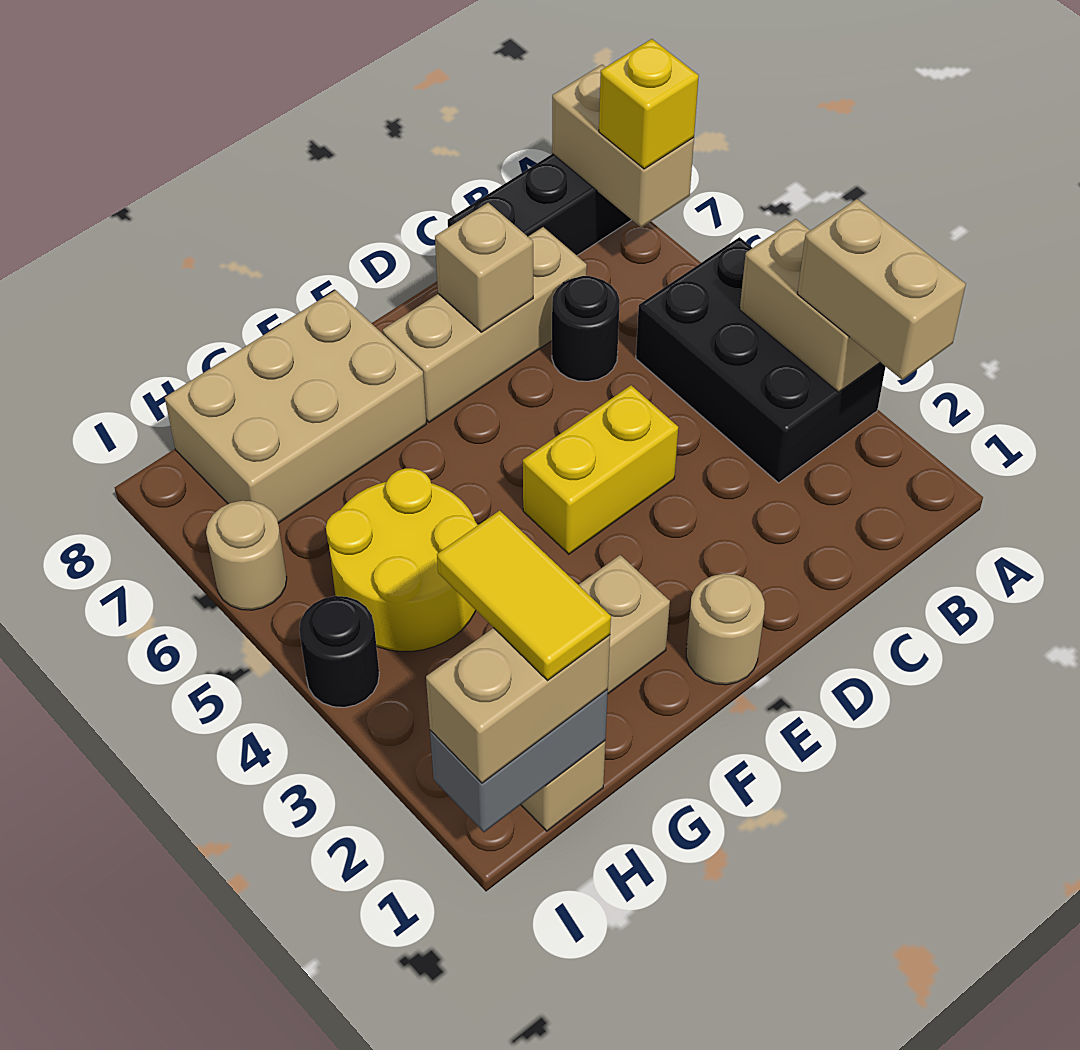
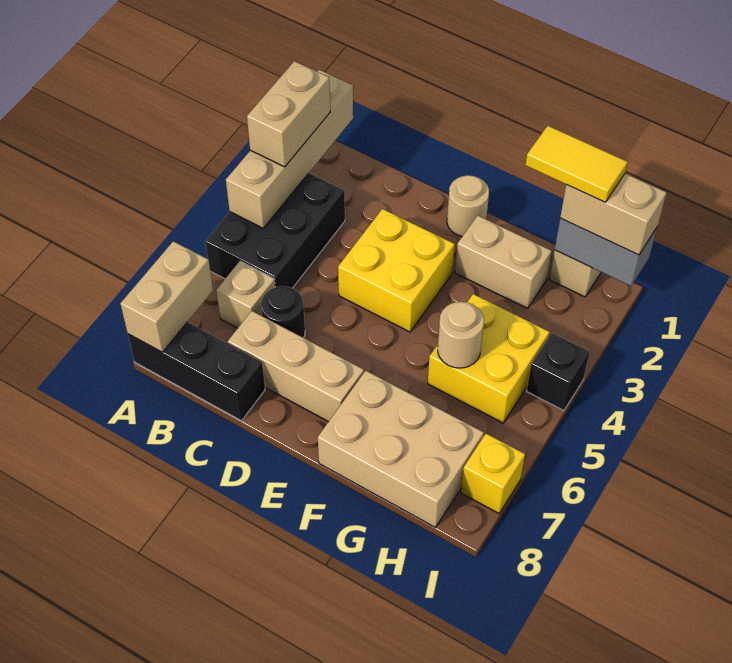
tan brick A3:A4 level 2 -> tan brick A1:A4 level 2
yellow brick A7 level 3 -> yellow brick I7 level 1
yellow brick D4:E4 level 1 -> yellow brick D3:E4 level 1
tan brick D7 level 2 -> tan brick B6 level 1
yellow round brick G4:H5 level 1 -> yellow brick G4:H5 level 1
yellow tile H1:H2 level 4 -> yellow tile G1:H1 level 4
black round brick I4 level 1 -> black brick I4 level 1
tan round brick I6 level 1 -> tan round brick G5 level 2

